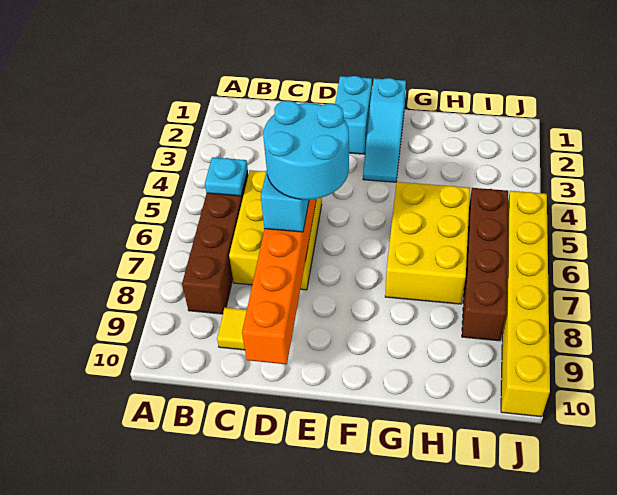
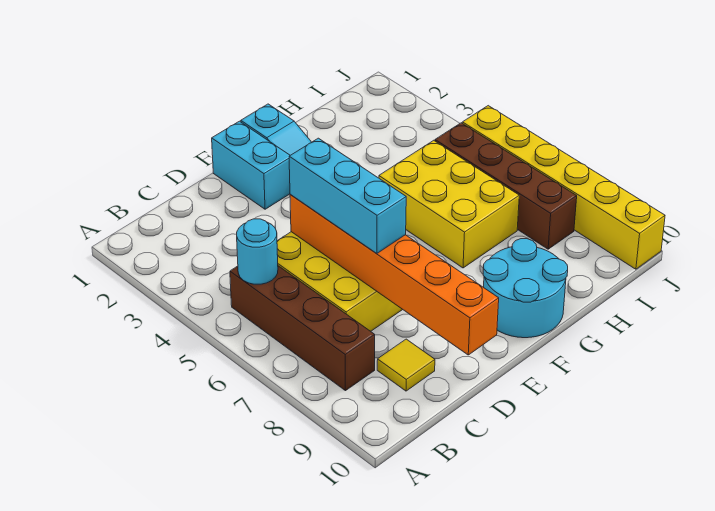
cyan plate B5 level 2 -> cyan round brick B5 level 2
cyan round brick D6:E7 level 4 -> cyan round brick F9:G10 level 1

